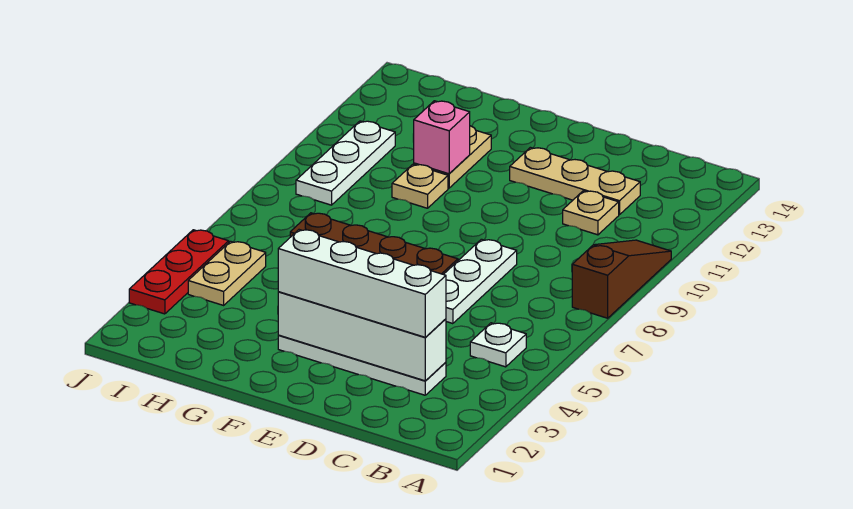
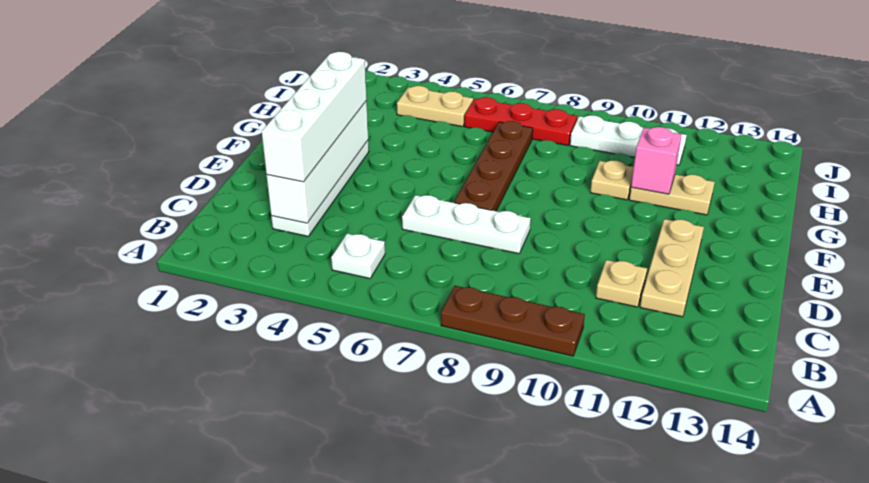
brown slope A8:A10 level 1 top 8 -> brown plate A8:A10 level 1
red plate J3:J5 level 1 -> red plate I6:I8 level 1

